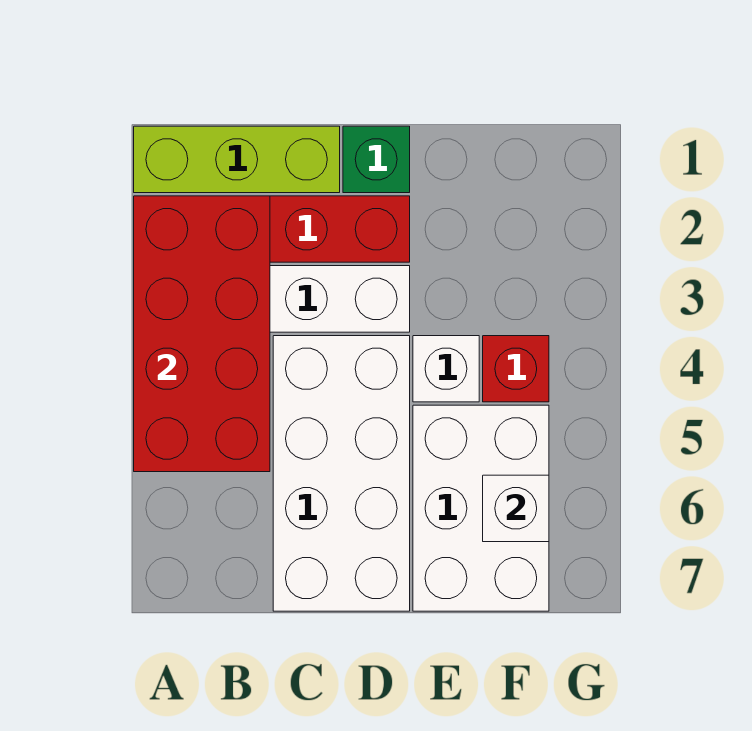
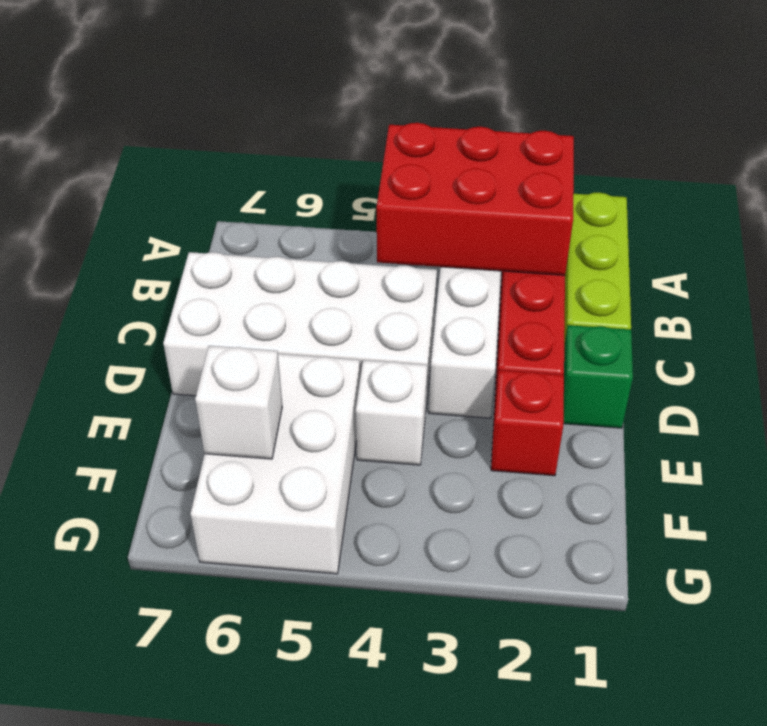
red brick A2:B5 level 2 -> red brick A2:B4 level 2
white brick E5:F7 level 1 -> white brick E5:G6 level 1
red brick F4 level 1 -> red brick E2 level 1

